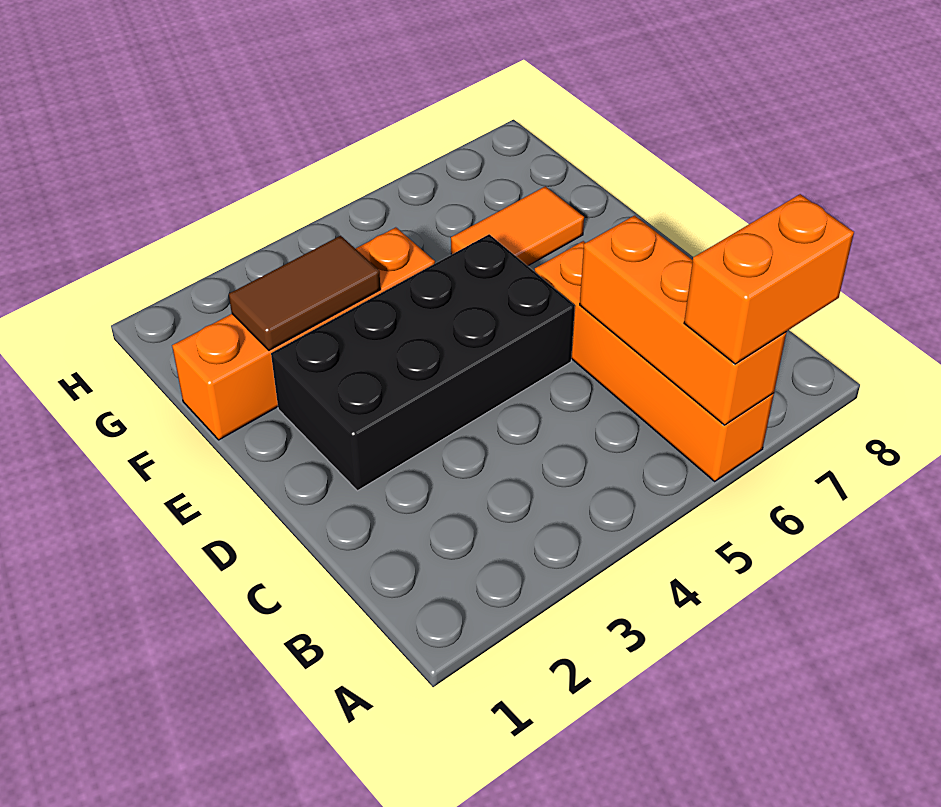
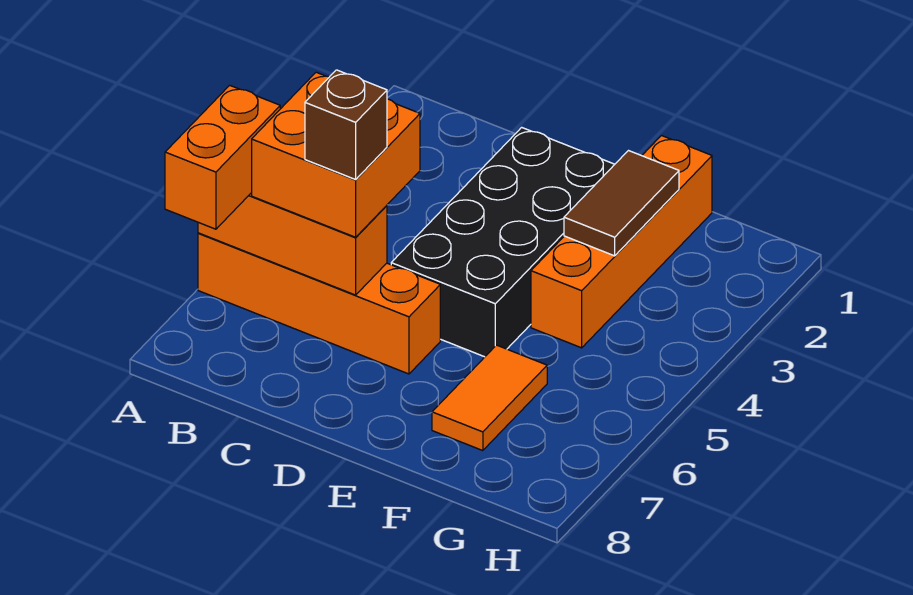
none -> orange brick B5:C6 level 3
none -> brown brick C6 level 4

